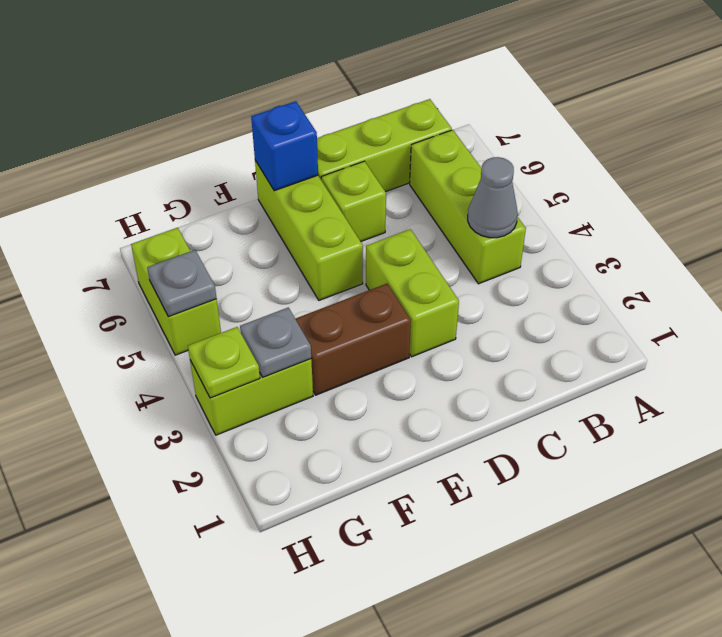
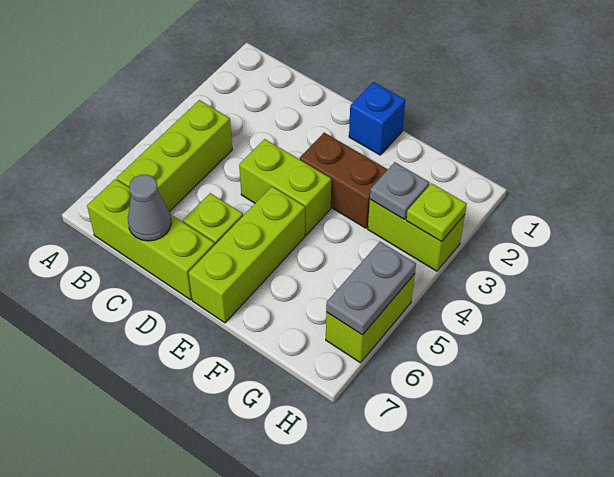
grey cone B4 level 2 -> grey cone C7 level 2
lime brick D3:D4 level 1 -> lime brick D4:E4 level 1
blue brick E7 level 2 -> blue brick E1 level 1
grey plate H5 level 2 -> grey plate H5:H6 level 2

